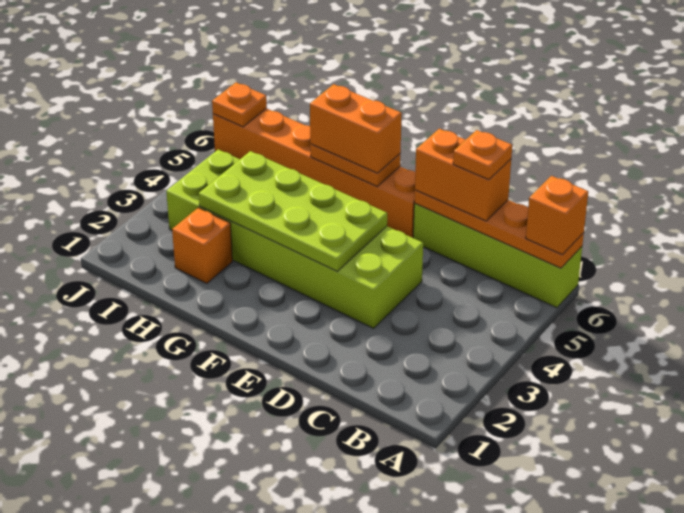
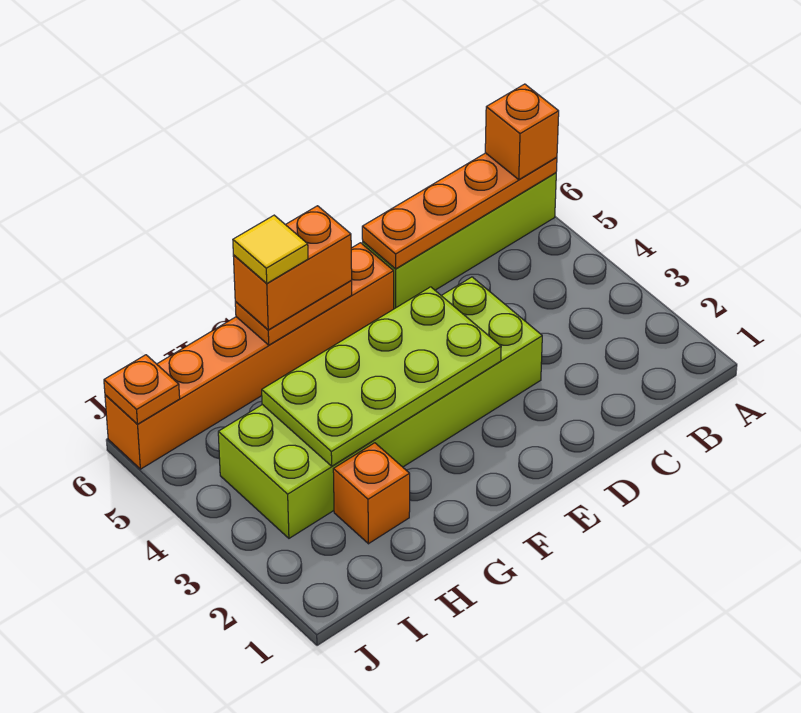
orange brick C6:D6 level 3 -> none
orange plate C6 level 4 -> none
none -> yellow tile G6 level 4

